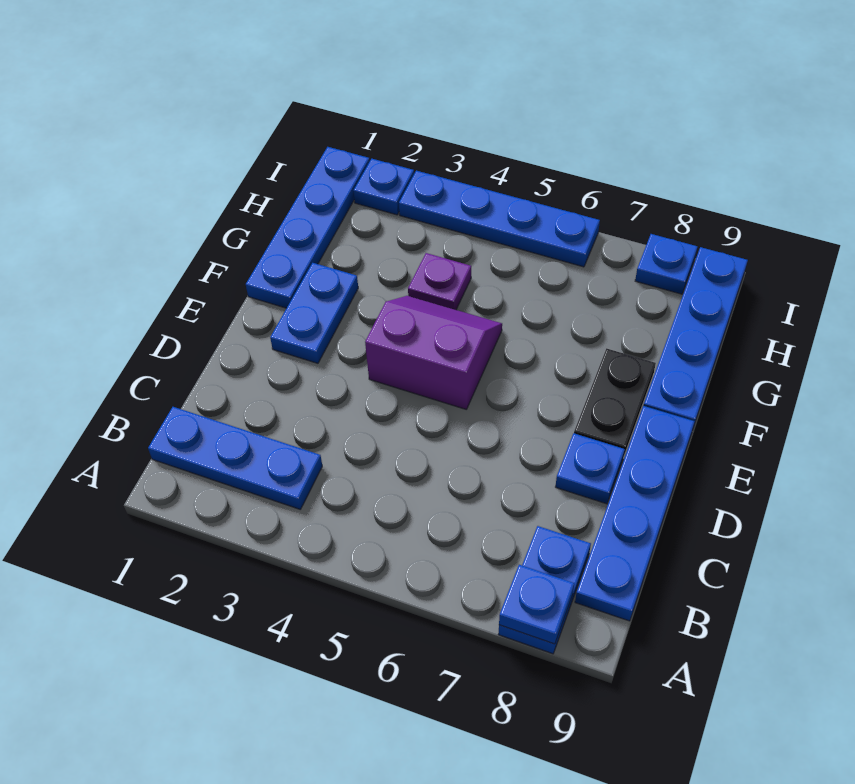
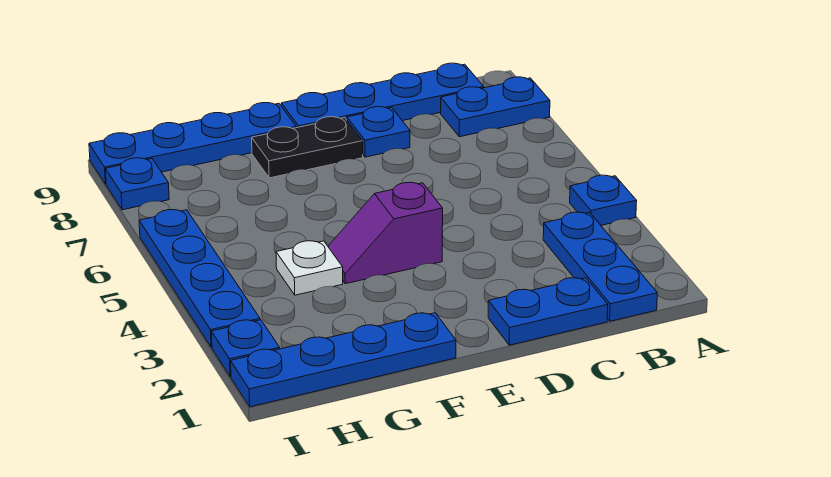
blue plate A8 level 2 -> blue plate A4 level 1
blue plate E2:F2 level 1 -> blue plate C1:D1 level 1
purple slope E4:F5 level 1 top E -> purple slope E4:F4 level 1 top E
purple plate G4 level 1 -> white plate G4 level 1

